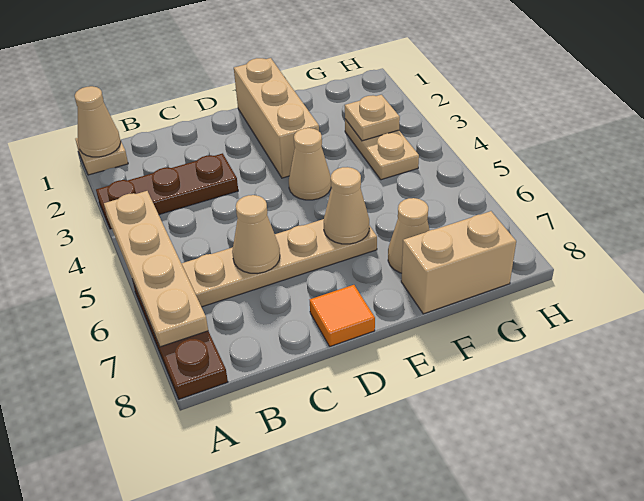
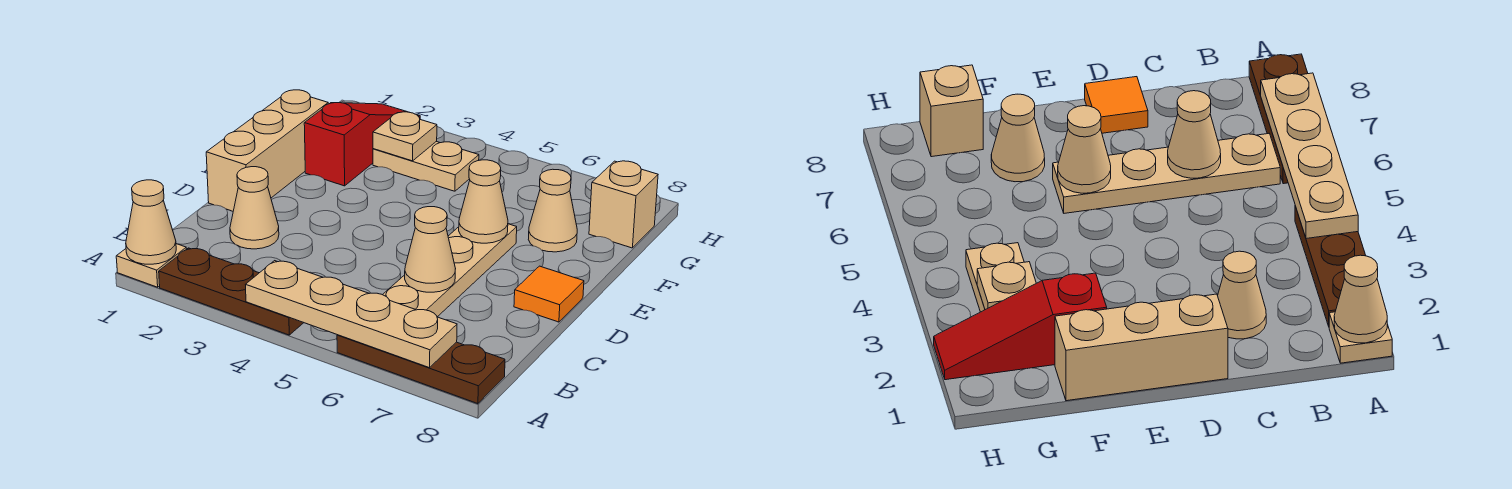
brown plate A3:C3 level 1 -> brown plate A2:A4 level 1
tan brick E1:E3 level 1 -> tan brick D1:F1 level 1
tan cone E4 level 1 -> tan cone C2 level 1
none -> red slope F2:H2 level 1 top F
tan brick F8:G8 level 1 -> tan brick G8 level 1

